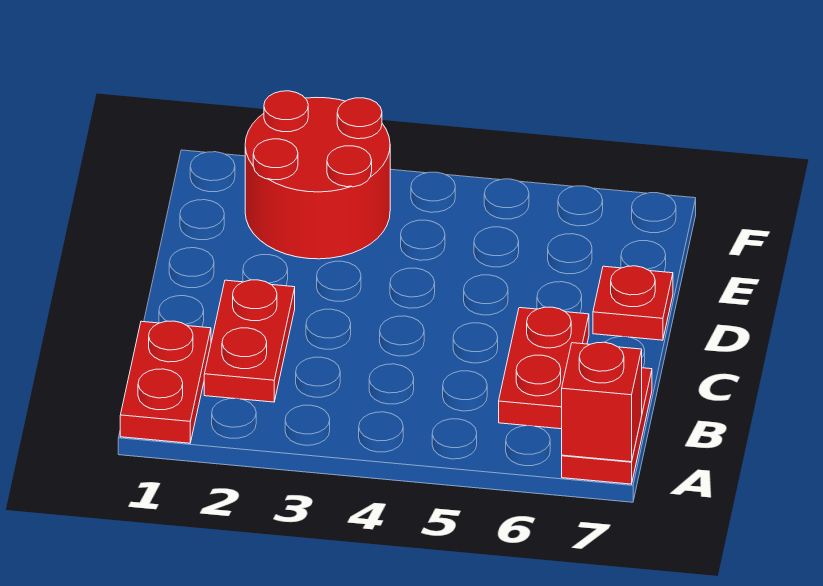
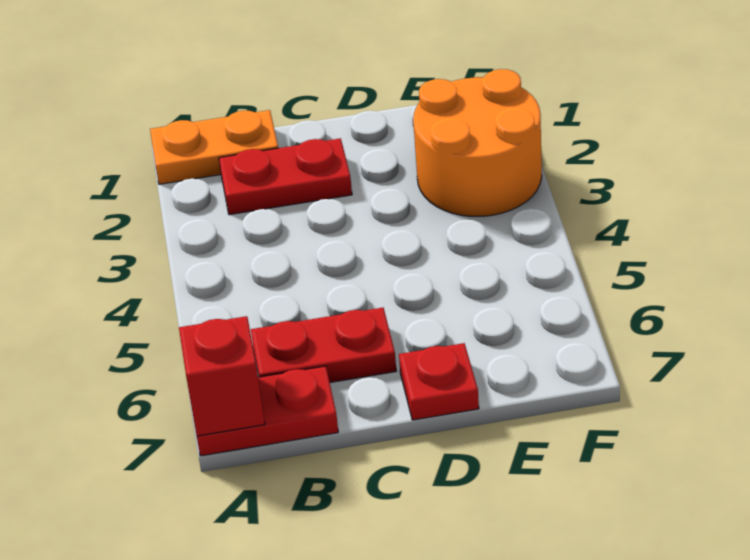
red plate A1:B1 level 1 -> orange plate A1:B1 level 1
red round brick E2:F3 level 1 -> orange round brick E2:F3 level 1

